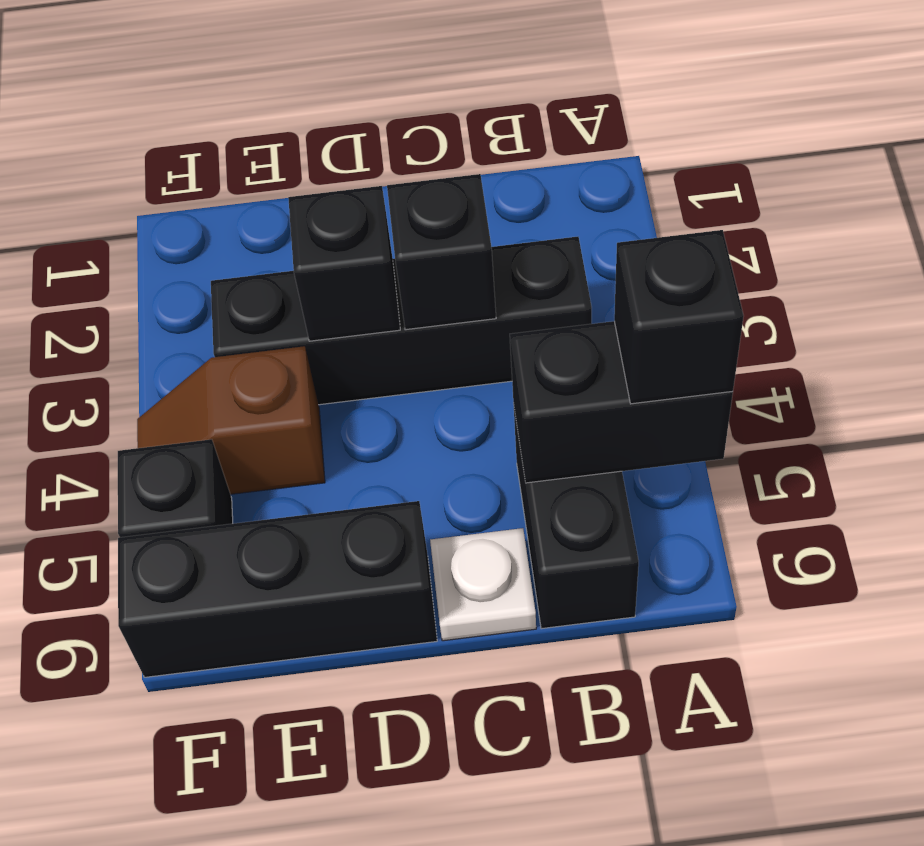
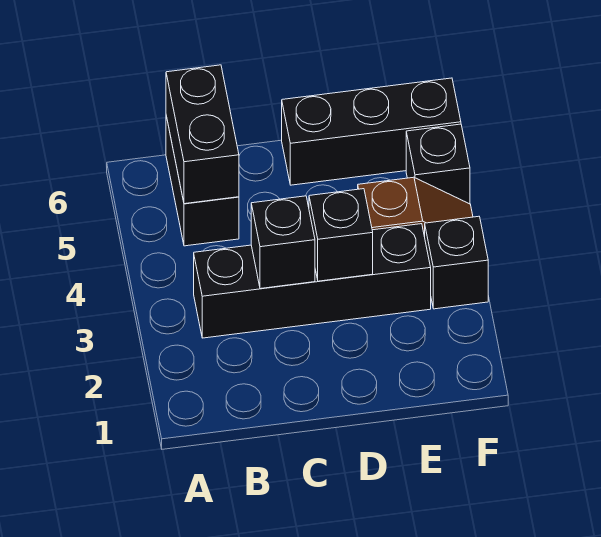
black brick A5:B5 level 2 -> black brick B5:B6 level 2
black brick A5 level 3 -> black brick F3 level 1
white plate C6 level 1 -> none

